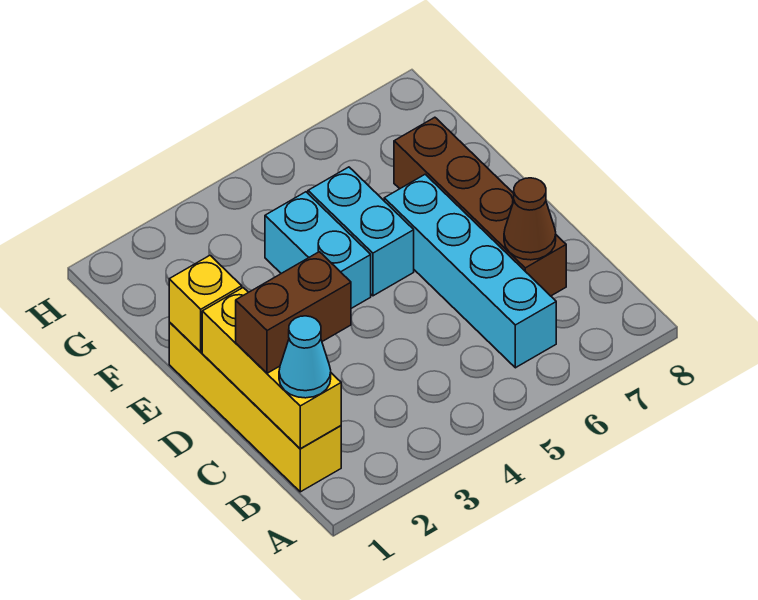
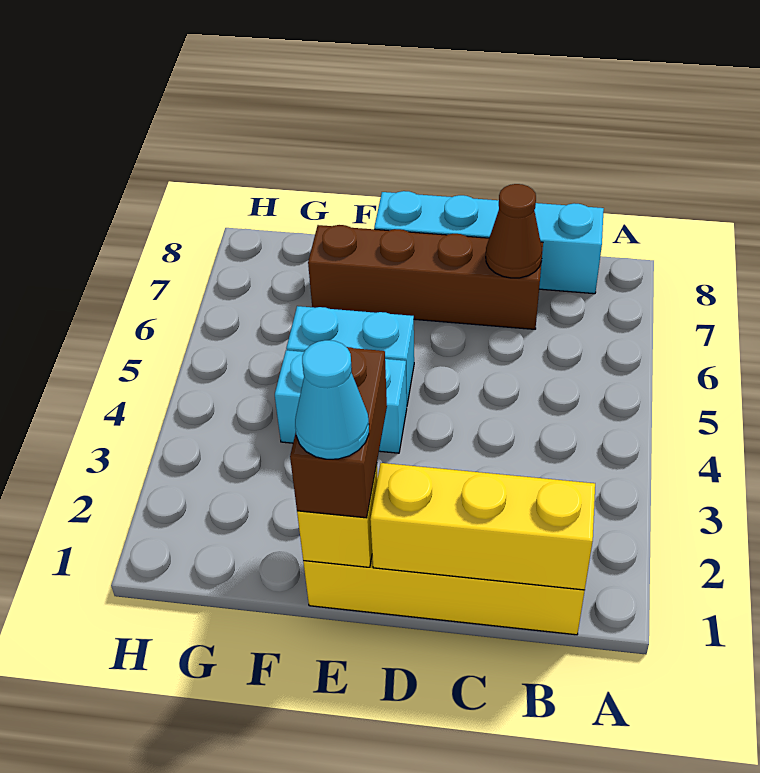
cyan cone B1 level 3 -> cyan cone E1 level 4
cyan brick B6:E6 level 1 -> cyan brick B8:E8 level 1
brown brick C1:C2 level 3 -> brown brick E1:E2 level 3

